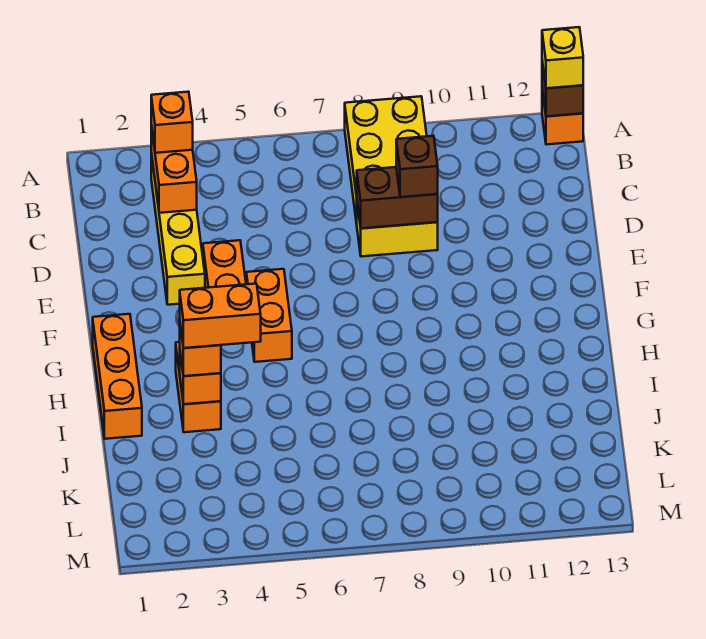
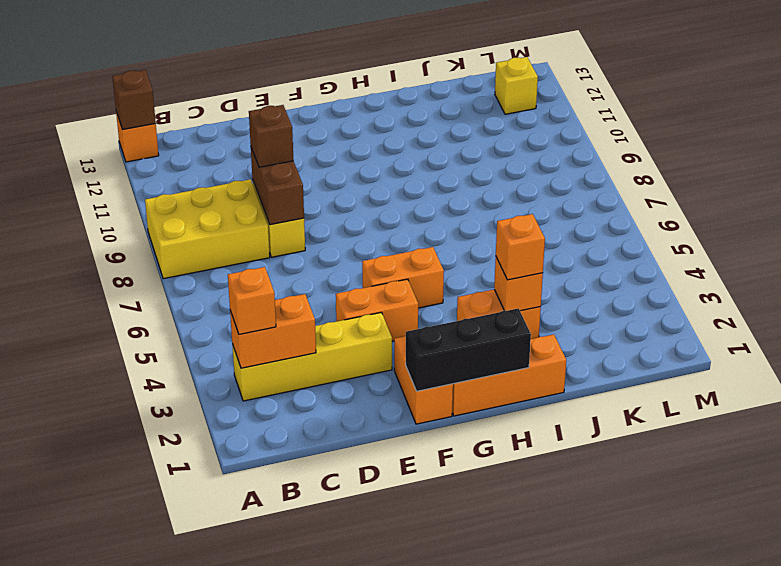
yellow brick A13 level 3 -> yellow brick L12 level 1
none -> black brick F1:H1 level 2
orange brick I3:I4 level 4 -> orange brick F1:F2 level 1

